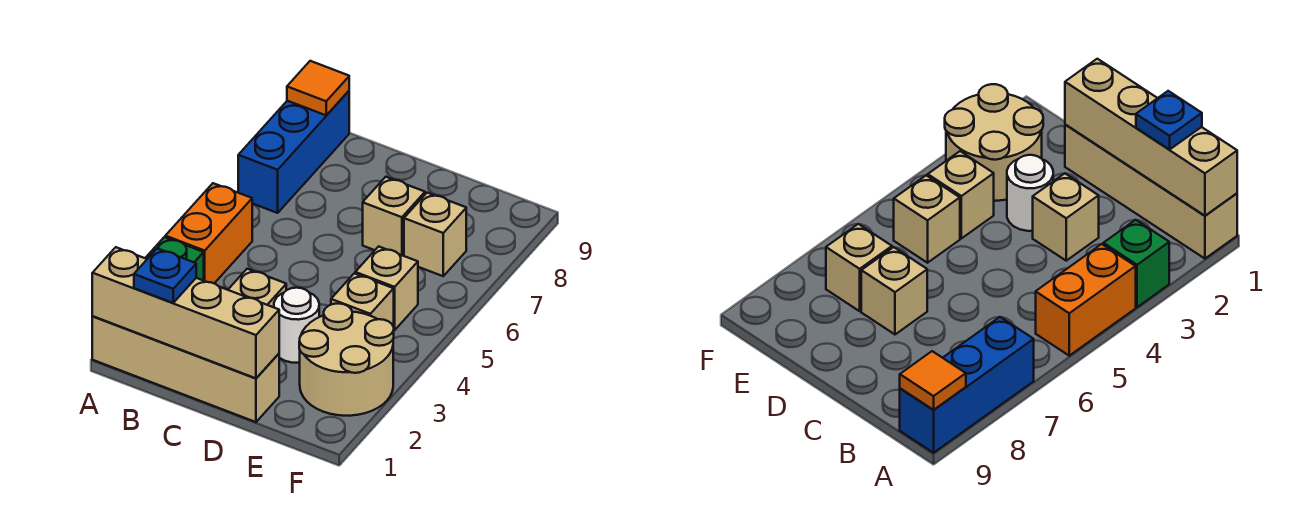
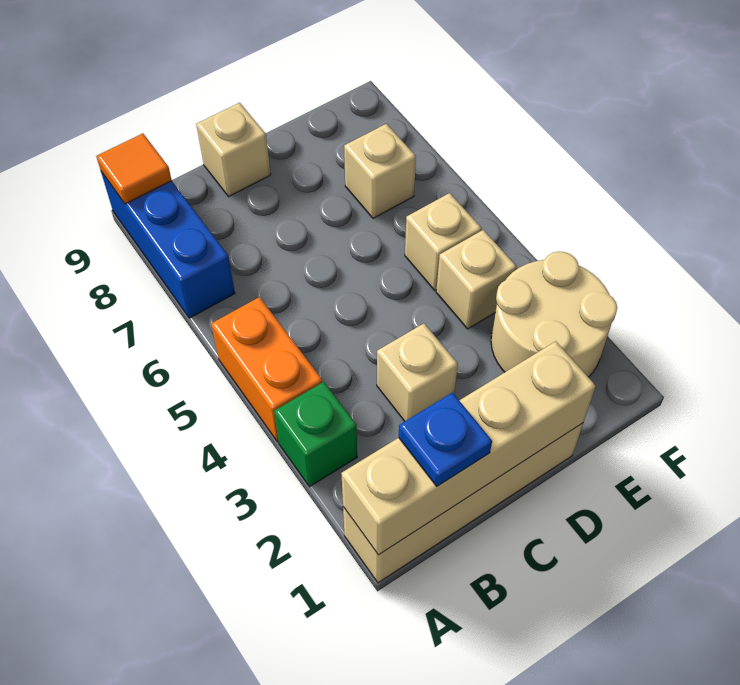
white round brick D3 level 1 -> none
tan brick D7 level 1 -> tan brick C9 level 1

